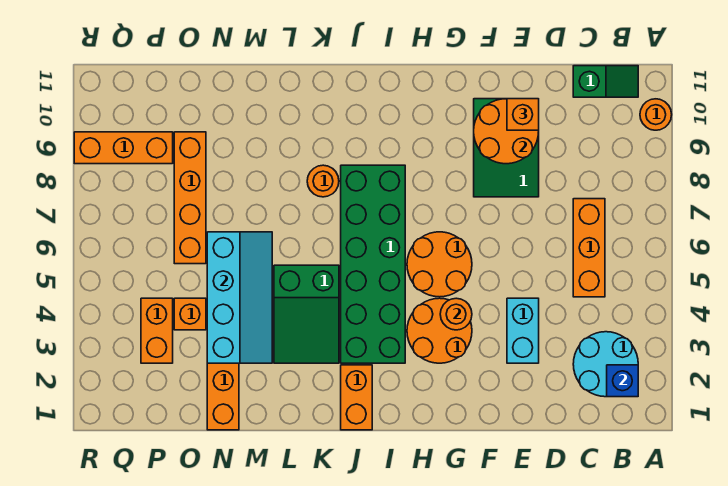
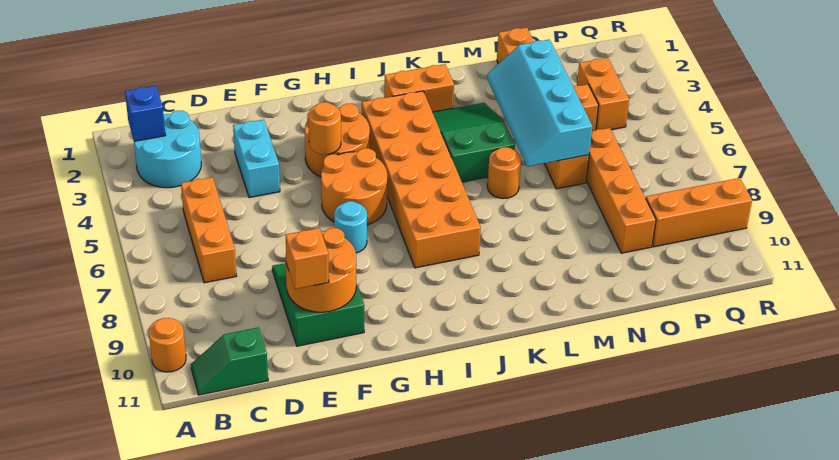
none -> cyan round brick G7 level 1
green brick I3:J8 level 1 -> orange brick I3:J8 level 1
orange brick J1:J2 level 1 -> orange brick J2:K2 level 1
orange round brick K8 level 1 -> orange round brick L6 level 1

